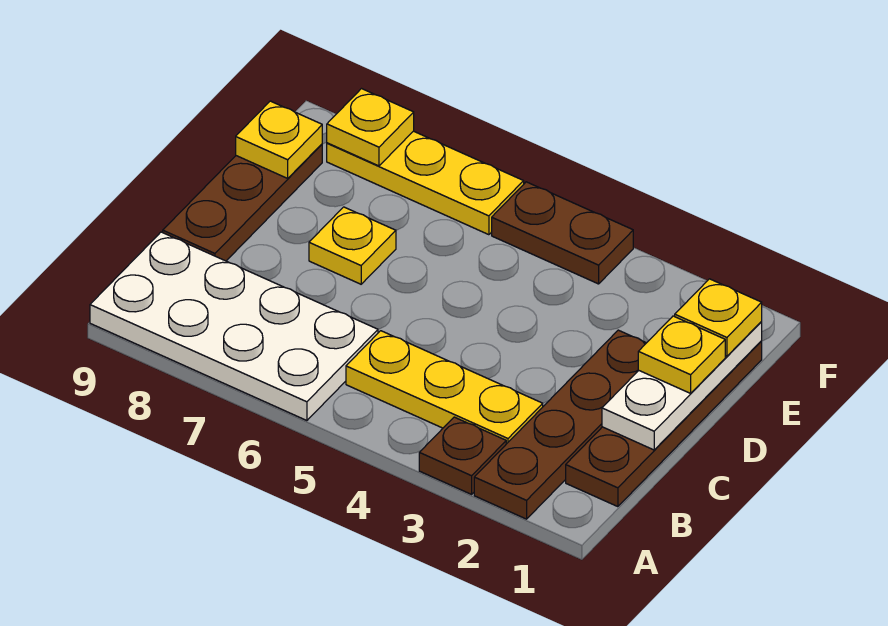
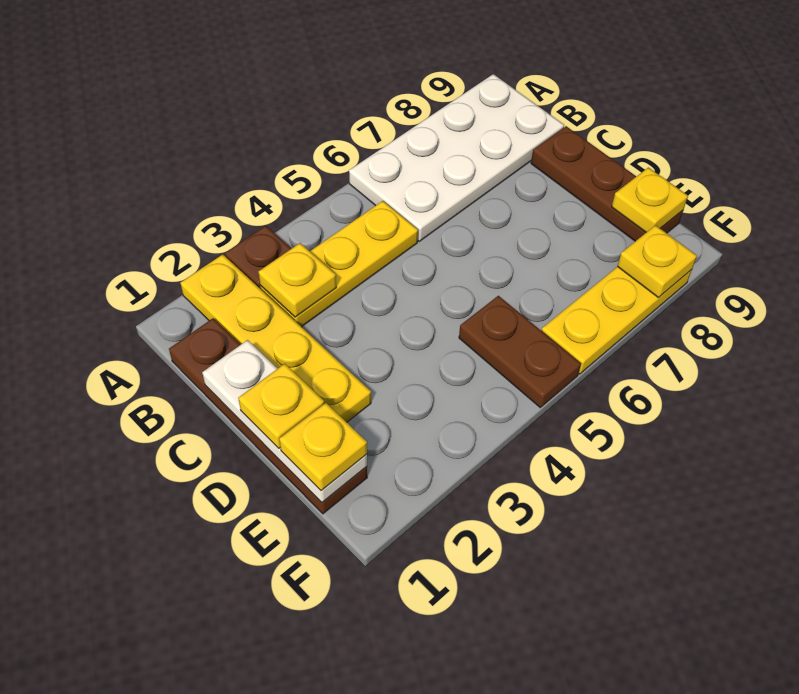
brown plate A2:D2 level 1 -> yellow plate A2:D2 level 1
yellow plate D7 level 1 -> yellow plate B3 level 2
brown plate F4:F5 level 1 -> brown plate E5:F5 level 1

